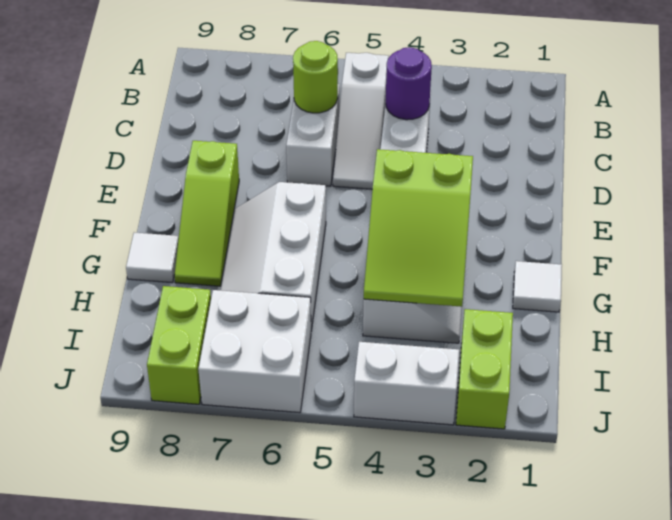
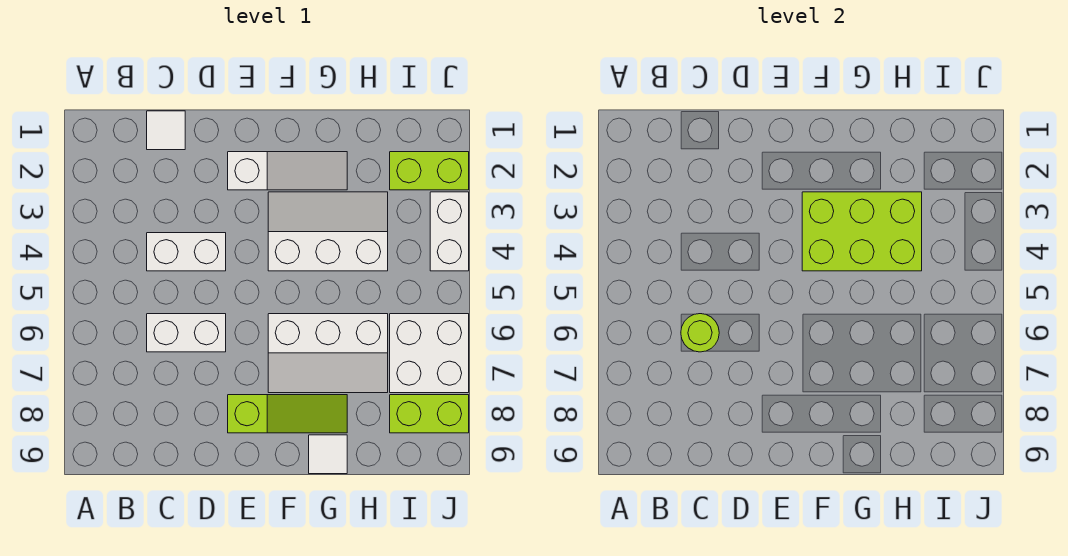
white slope B5:D5 level 1 top B -> white slope E2:G2 level 1 top E
purple round brick C4 level 2 -> none
lime slope F3:H4 level 2 top F -> lime brick F3:H4 level 2
white tile G1 level 1 -> white tile C1 level 1

